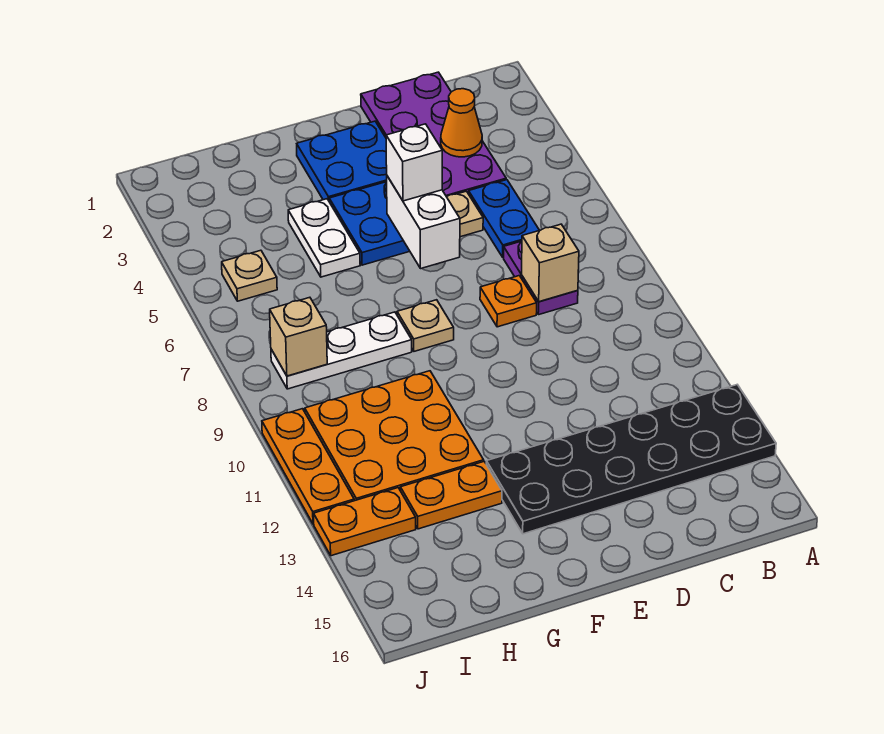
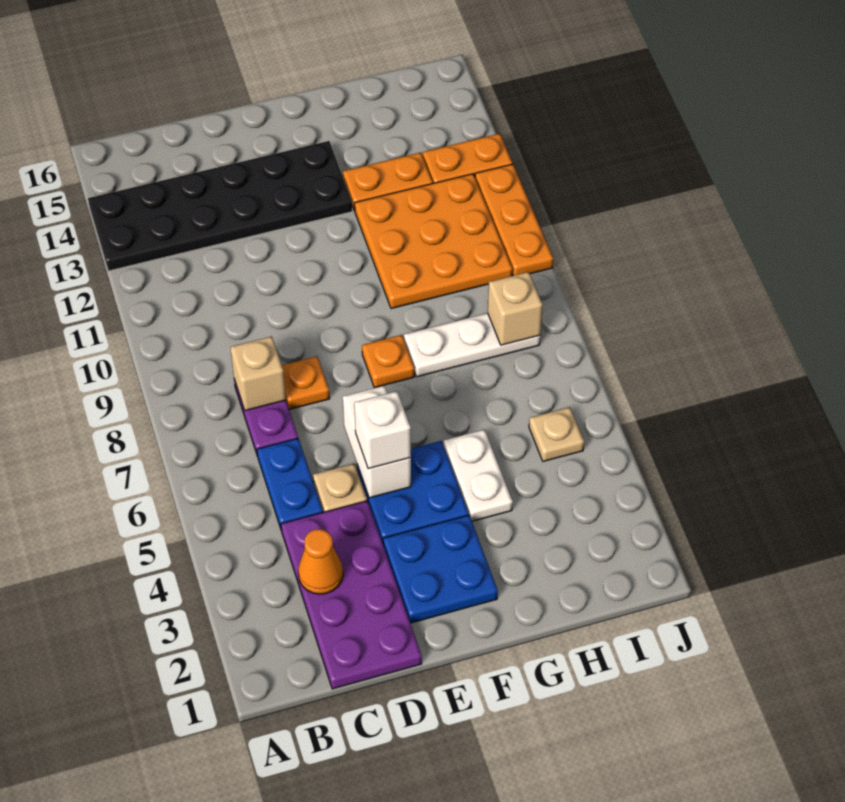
tan plate F8 level 1 -> orange plate F8 level 1

